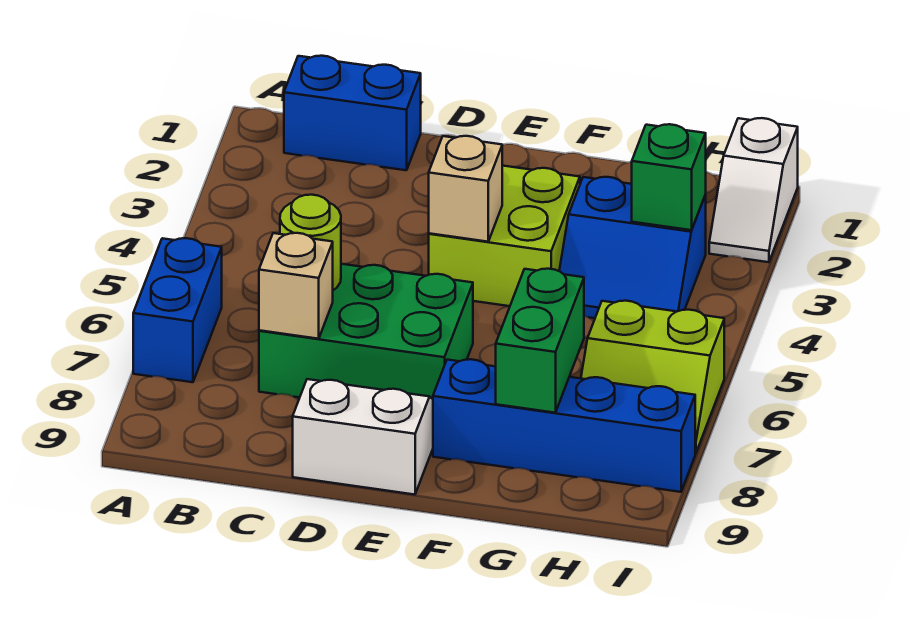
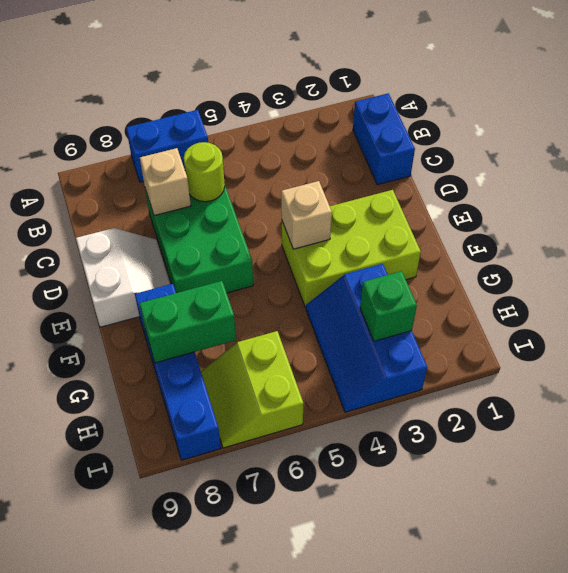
lime brick E3:F4 level 1 -> lime brick E2:F4 level 1
blue slope G3:H4 level 1 top 3 -> blue slope G3:I4 level 1 top 3
white slope I1:I2 level 1 top 1 -> none

